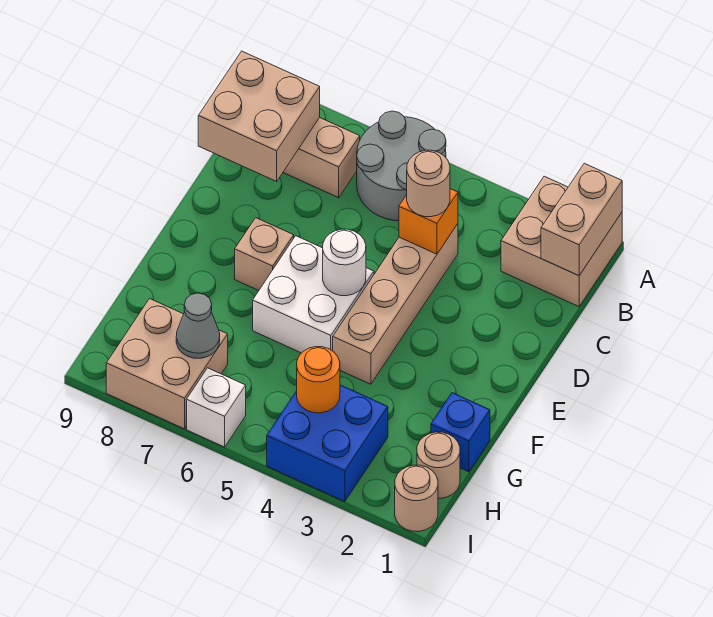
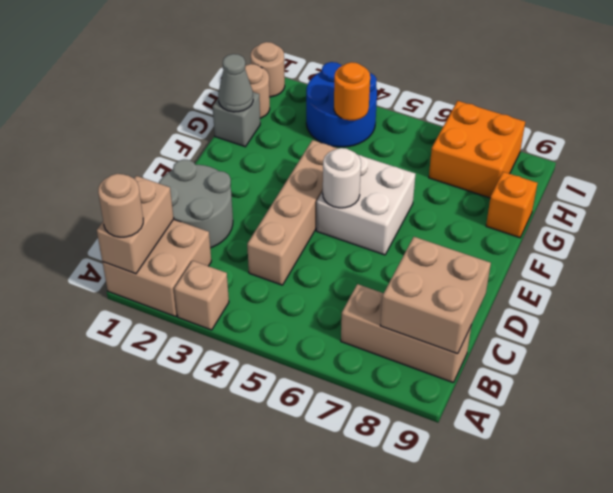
grey round brick A5:B6 level 1 -> grey round brick C1:D2 level 1
orange brick C4 level 2 -> orange brick G9 level 1
tan round brick C4 level 3 -> tan round brick A1 level 3
tan brick E7 level 1 -> tan brick A3 level 1
blue brick G1 level 1 -> grey brick G1 level 1
blue brick H3:I4 level 1 -> blue round brick H3:I4 level 1
tan brick H7:I8 level 1 -> orange brick H7:I8 level 1
grey cone H7 level 2 -> grey cone G1 level 2
white brick I6 level 1 -> none

